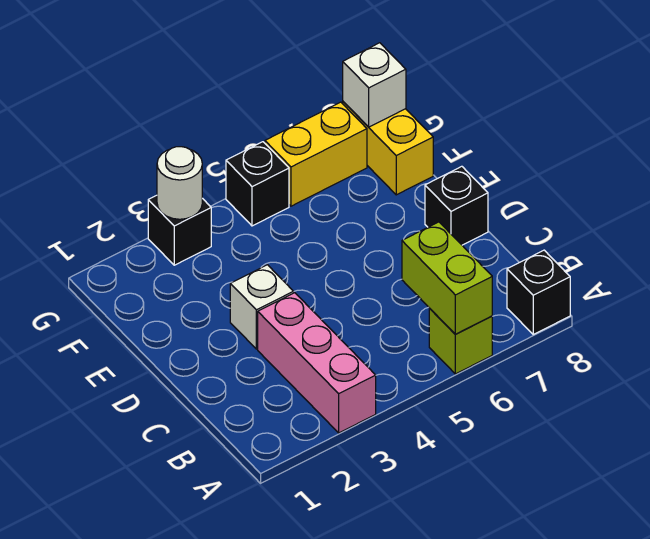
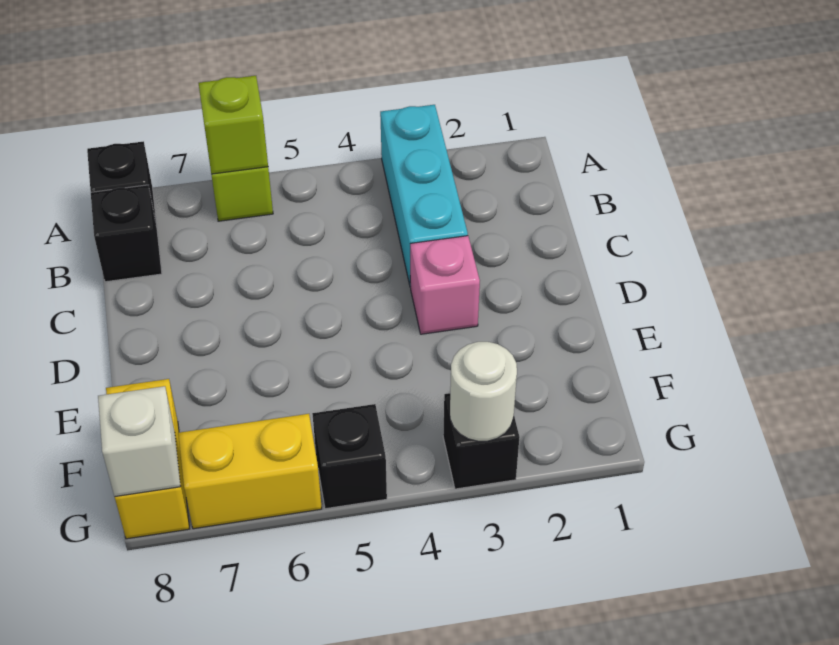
pink brick A3:C3 level 1 -> cyan brick A3:C3 level 1
lime brick A6:B6 level 2 -> lime brick A6 level 2
white brick D3 level 1 -> pink brick D3 level 1
black brick D8 level 1 -> black brick B8 level 1

